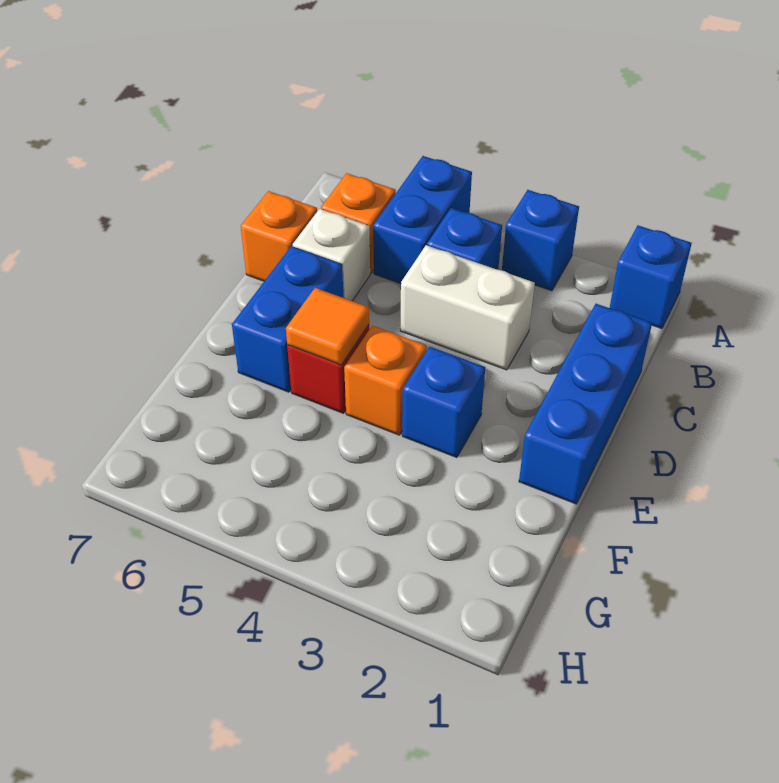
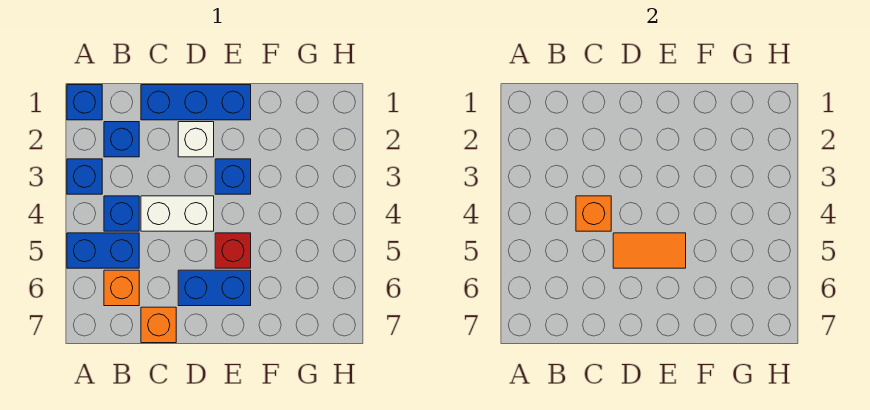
none -> blue brick B2 level 1
white brick C3:C4 level 1 -> white brick C4:D4 level 1
white brick C6 level 1 -> white brick D2 level 1
orange brick E4 level 1 -> orange brick C4 level 2
orange tile E5 level 2 -> orange tile D5:E5 level 2

